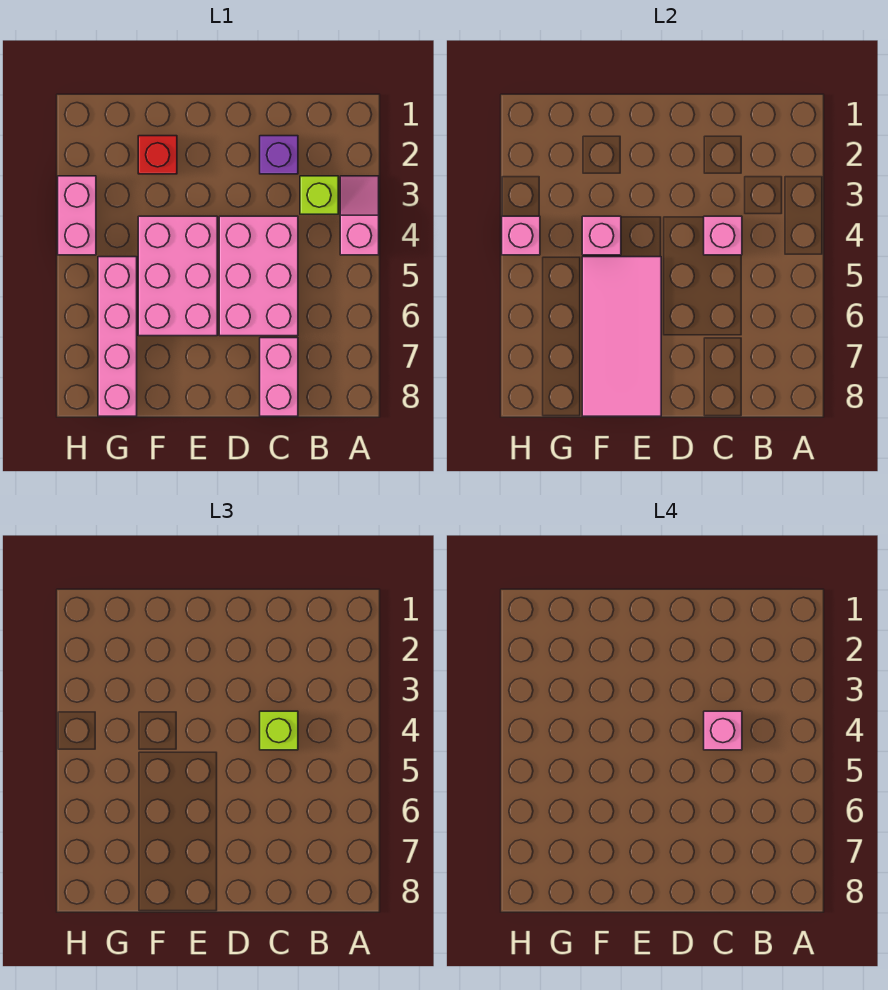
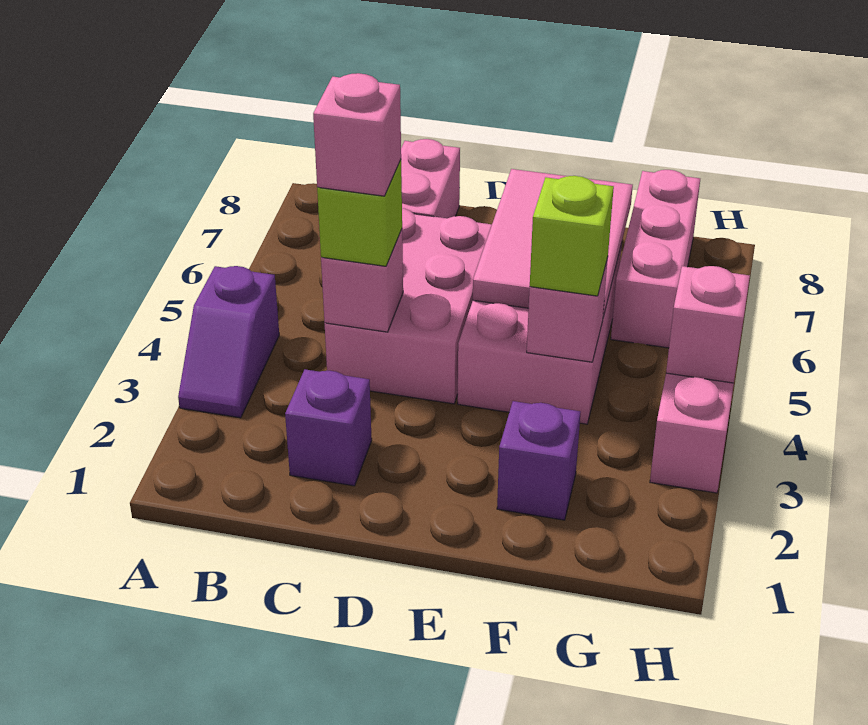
pink slope A3:A4 level 1 top 4 -> purple slope A3:A4 level 1 top 4
lime brick B3 level 1 -> lime brick F4 level 3
pink tile E5:F8 level 2 -> pink tile E5:F7 level 2
red brick F2 level 1 -> purple brick F2 level 1
pink brick G5:G8 level 1 -> pink brick G6:G8 level 1

